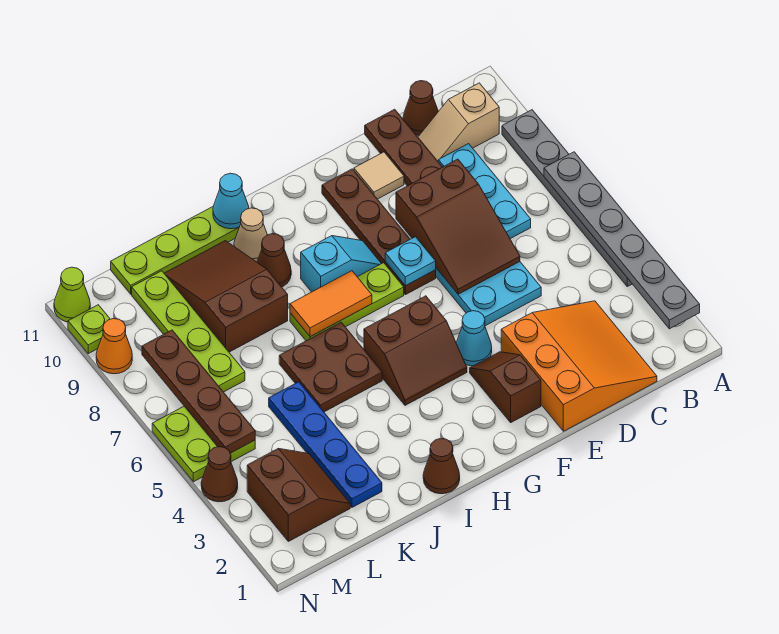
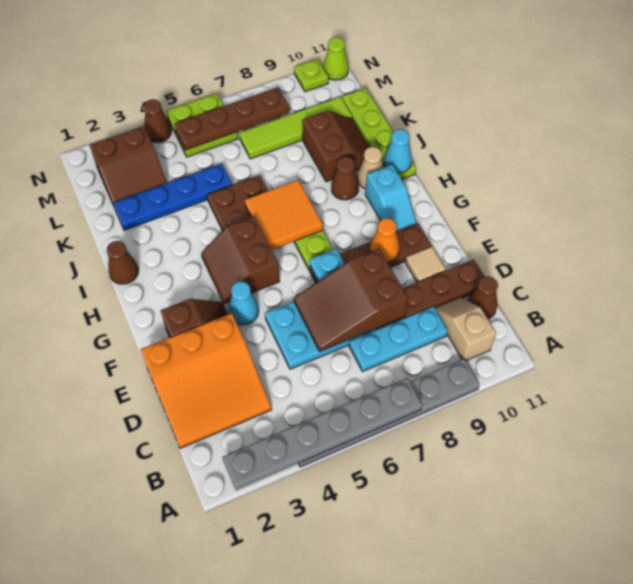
cyan slope G8:H8 level 1 top H -> cyan slope G10:H10 level 1 top H
orange tile H7:I7 level 2 -> orange tile H6:I7 level 2
brown slope J8:K10 level 1 top 8 -> brown slope J9:K10 level 1 top 9
lime plate L7:L10 level 1 -> lime tile L7:L10 level 1
orange cone N9 level 1 -> orange cone F9 level 2

